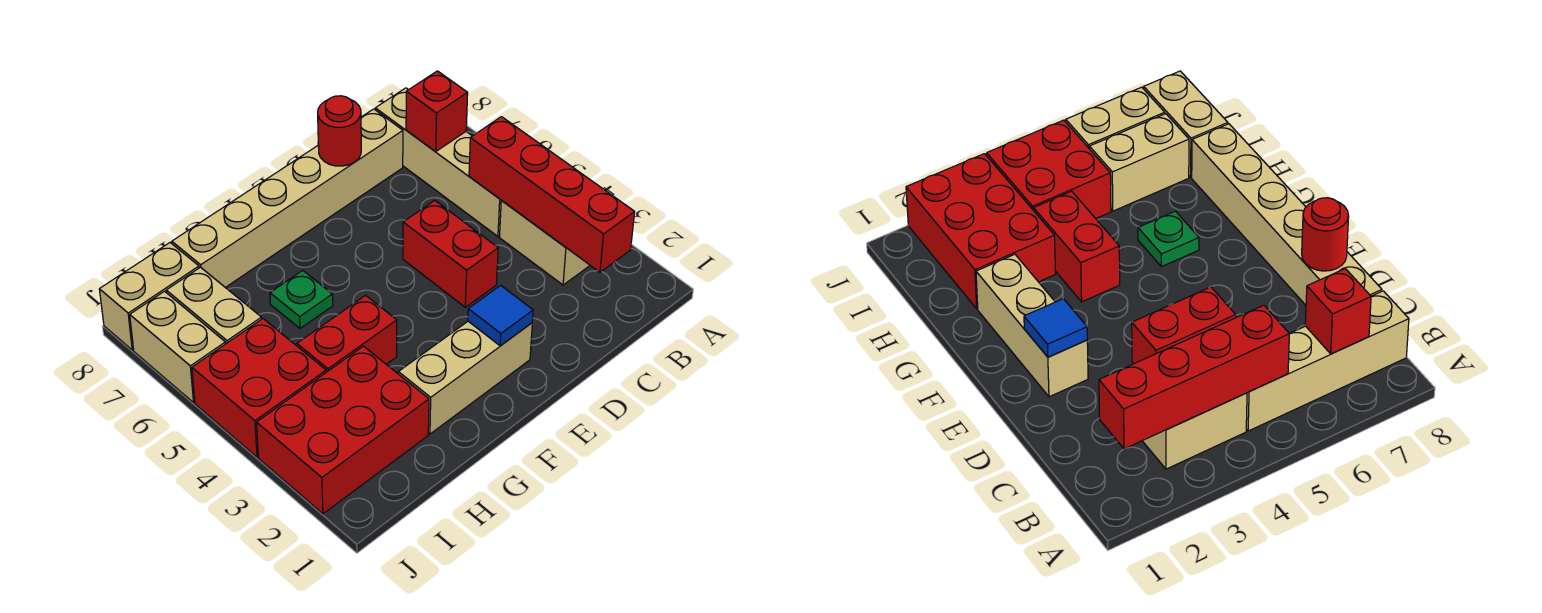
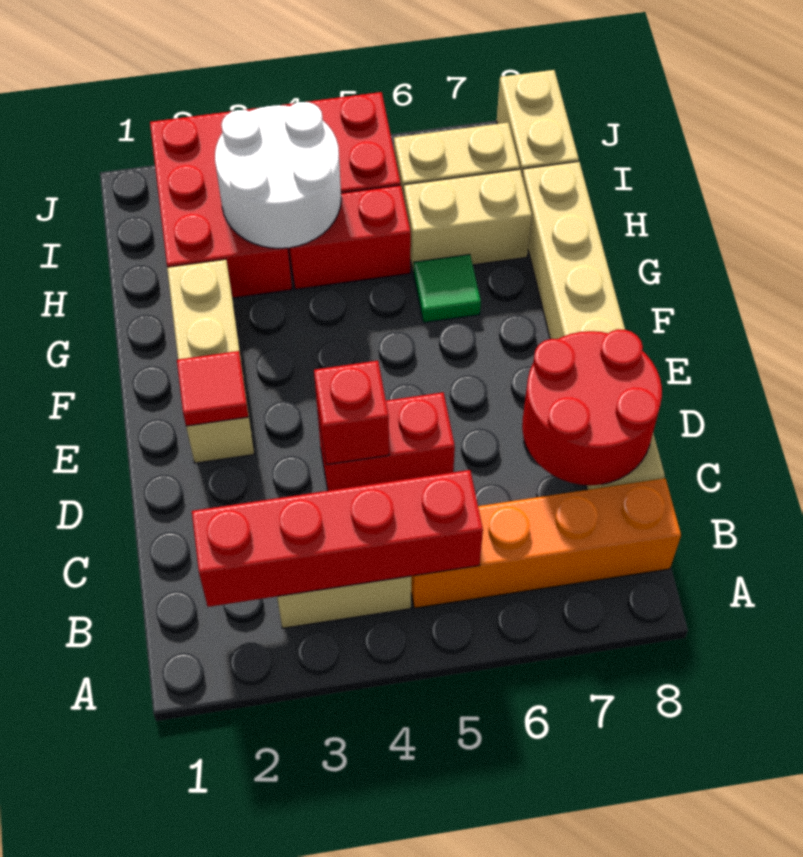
tan brick B5:B8 level 1 -> orange brick B5:B8 level 1
red brick B7 level 2 -> red brick D4 level 2
red round brick D8 level 2 -> red round brick C7:D8 level 2
blue tile E2 level 2 -> red tile E2 level 2
red brick G4:H4 level 1 -> red brick H4:H5 level 1
green plate G6 level 1 -> green tile G6 level 1
none -> white round brick H3:I4 level 2
tan brick J6:J7 level 1 -> tan brick H6:H7 level 1

